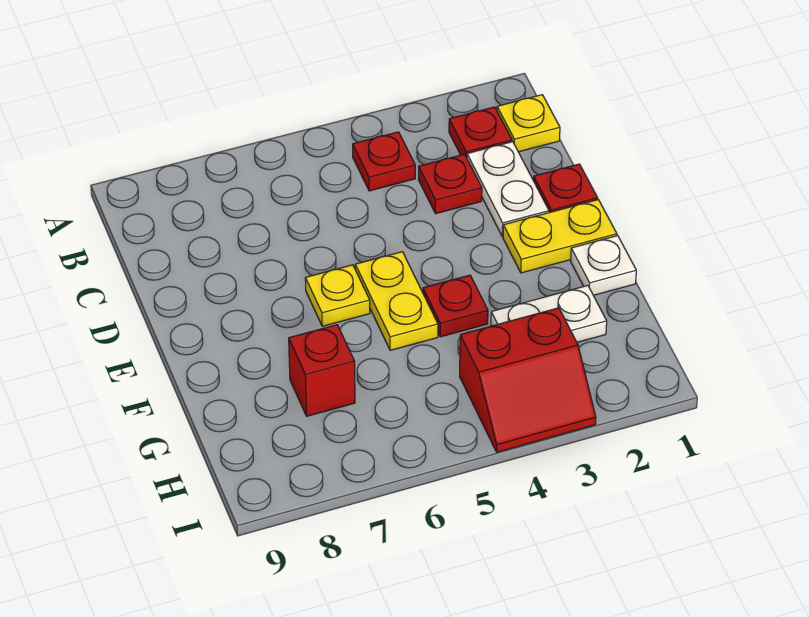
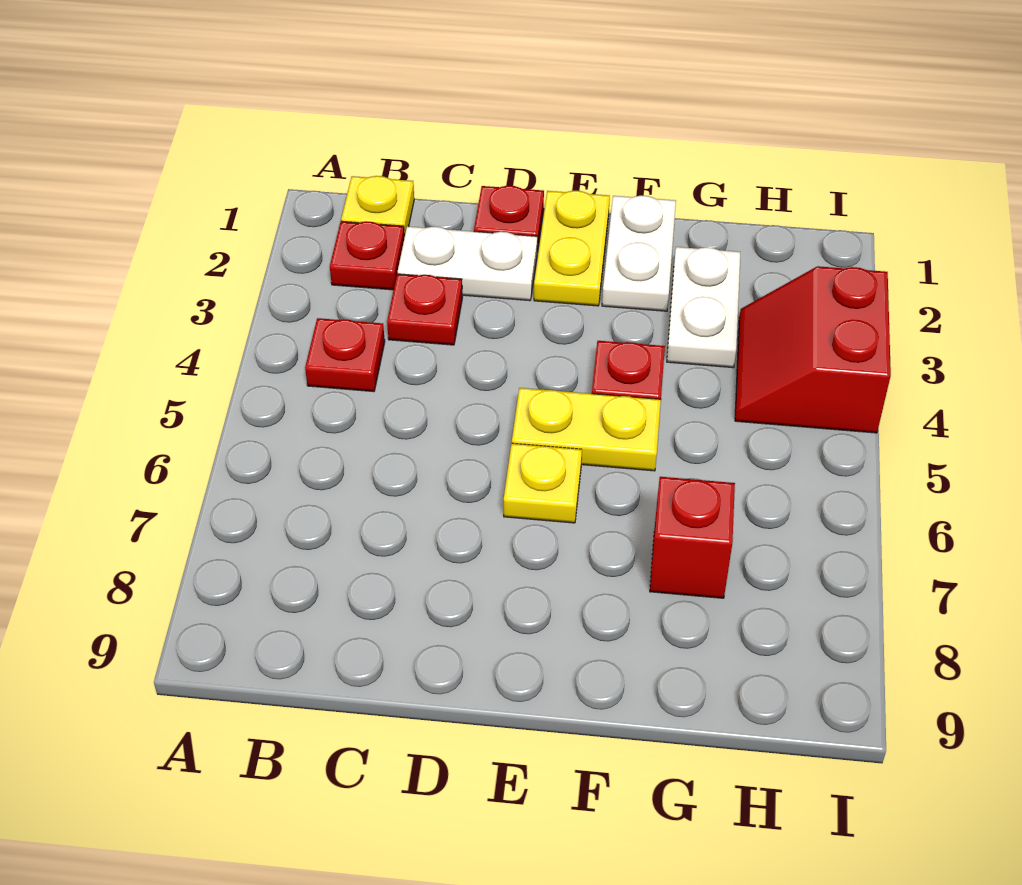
white plate F1 level 1 -> white plate F1:F2 level 1
red slope H3:I4 level 1 top H -> red slope H3:I4 level 1 top I

